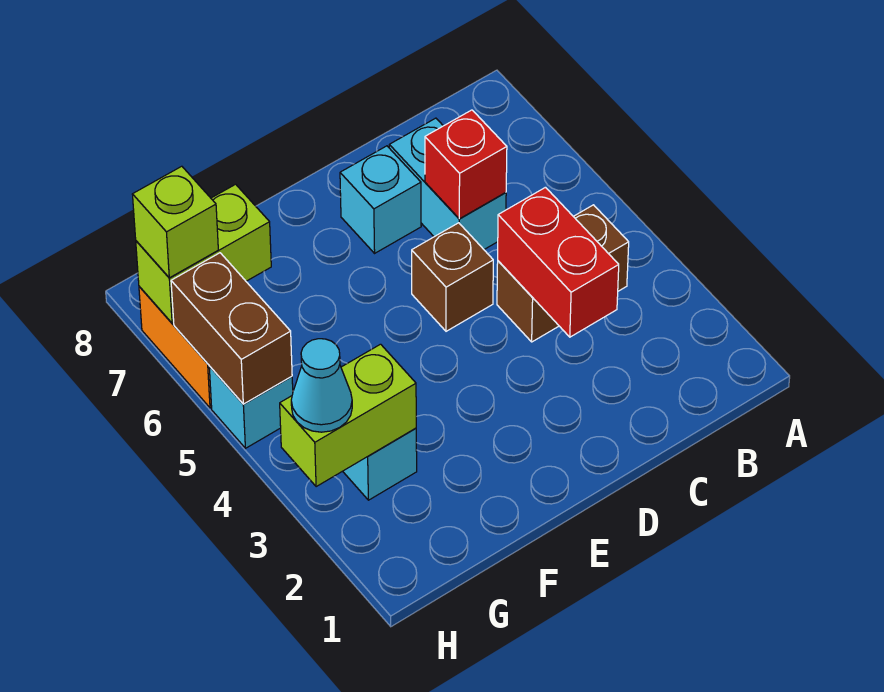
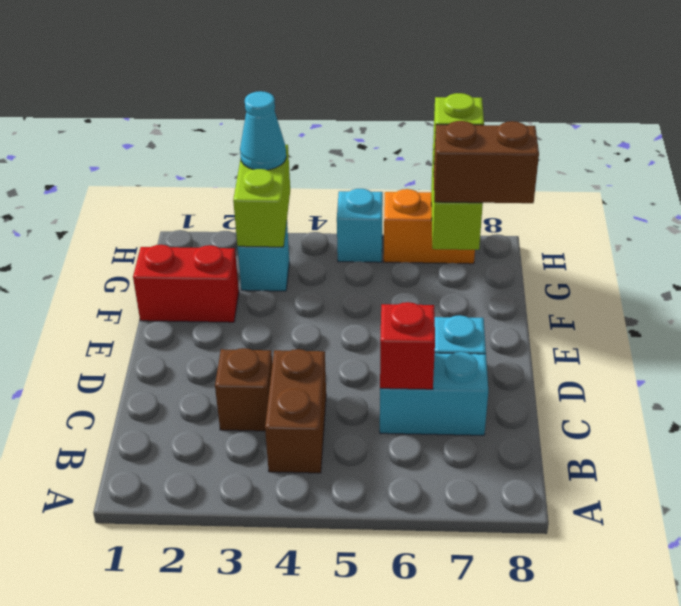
red brick C3:C4 level 2 -> red brick F1:F2 level 1
brown brick D5 level 1 -> brown brick C3 level 1
brown brick H5:H6 level 2 -> brown brick G7:G8 level 3

